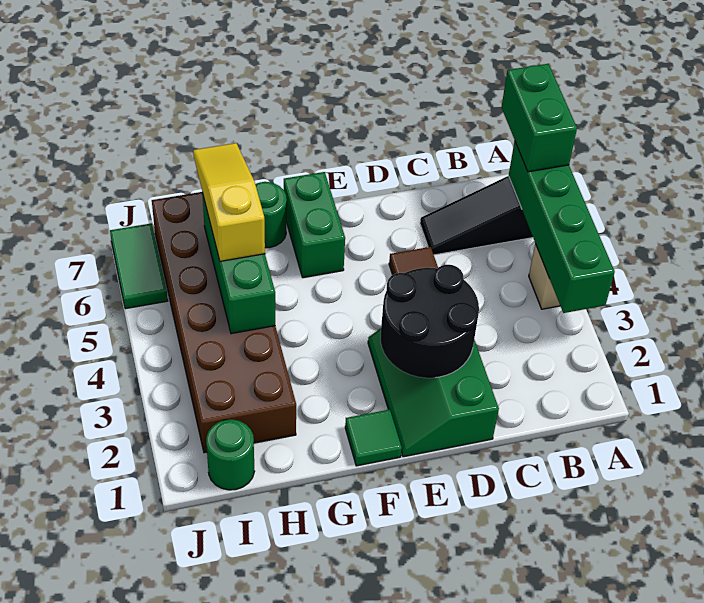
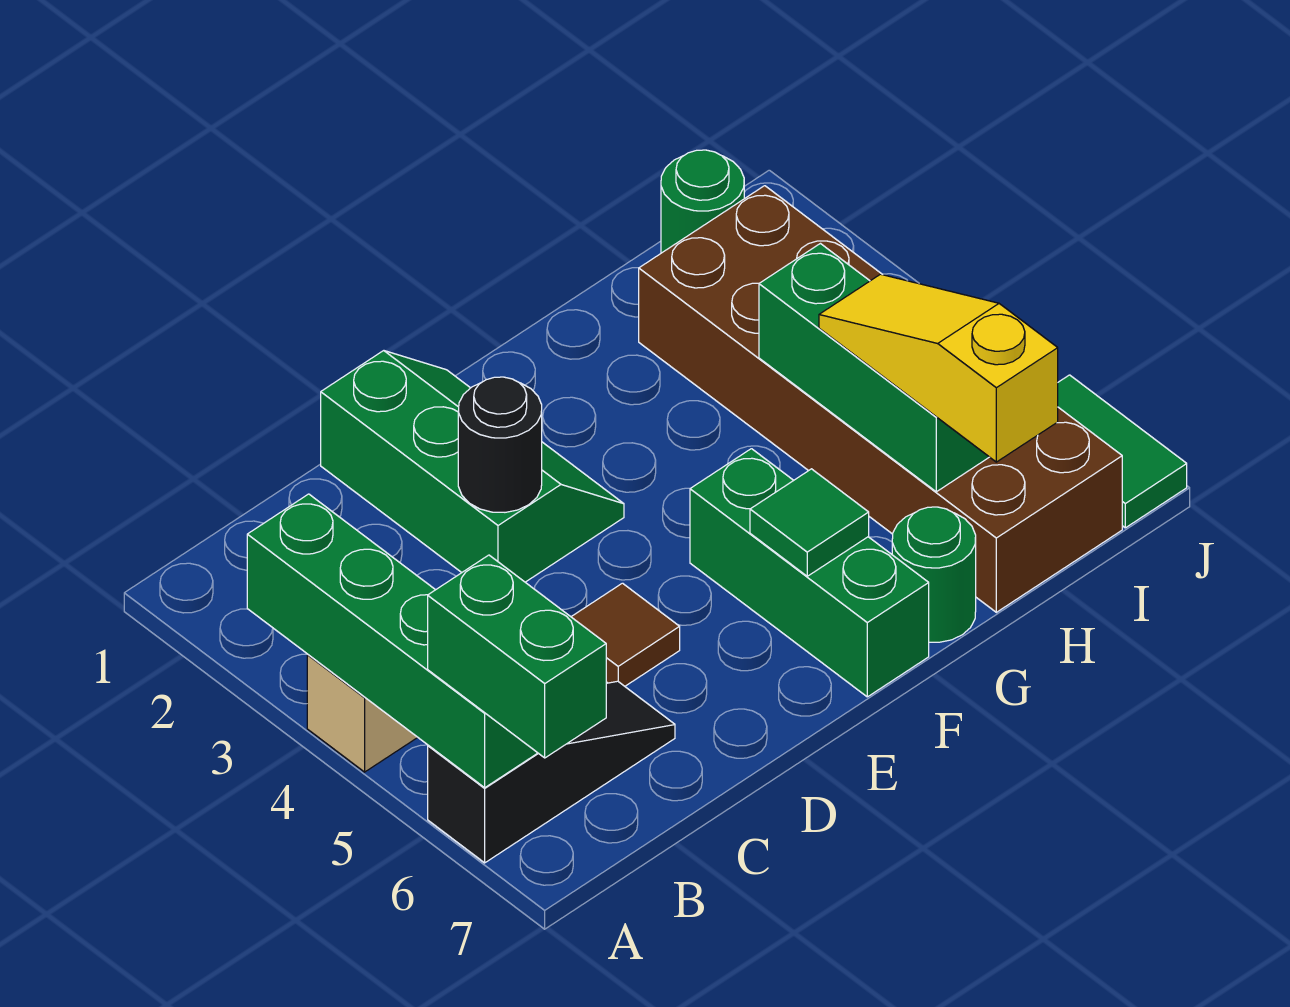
black round brick D2:E3 level 2 -> black round brick D3 level 2
green tile F1 level 1 -> green tile F6 level 2
green brick F6:F7 level 1 -> green brick F5:F7 level 1
yellow slope H5:H7 level 3 top 5 -> yellow slope H5:H7 level 3 top 7

